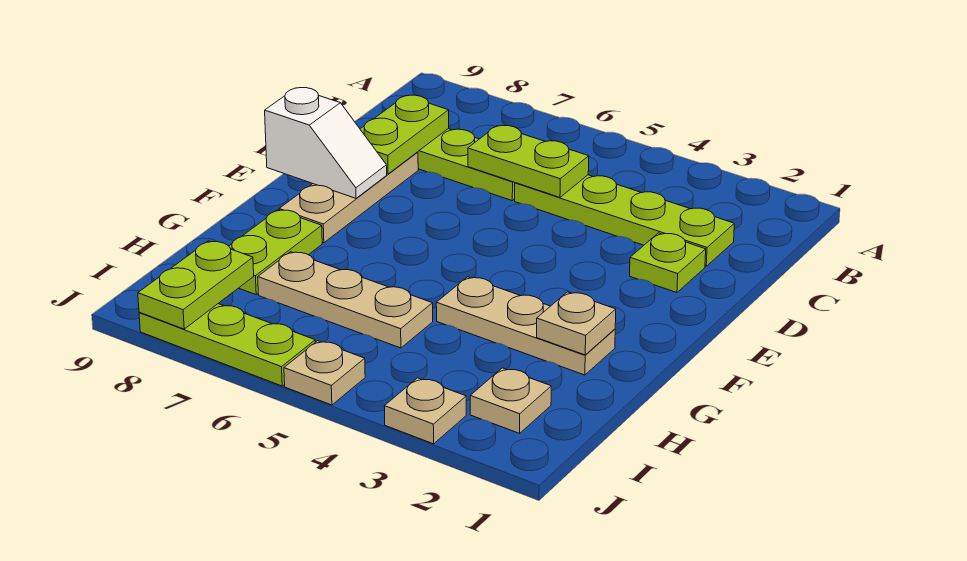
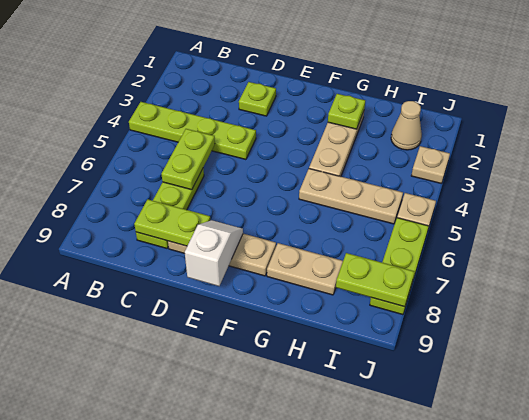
lime plate C2:C5 level 1 -> lime plate A4:D4 level 1
tan plate G2 level 2 -> lime plate G2 level 2
lime plate G8:H8 level 1 -> tan plate G8:H8 level 1
tan plate H5:H7 level 1 -> tan plate G5:I5 level 1
tan plate I2 level 1 -> tan cone I2 level 1

